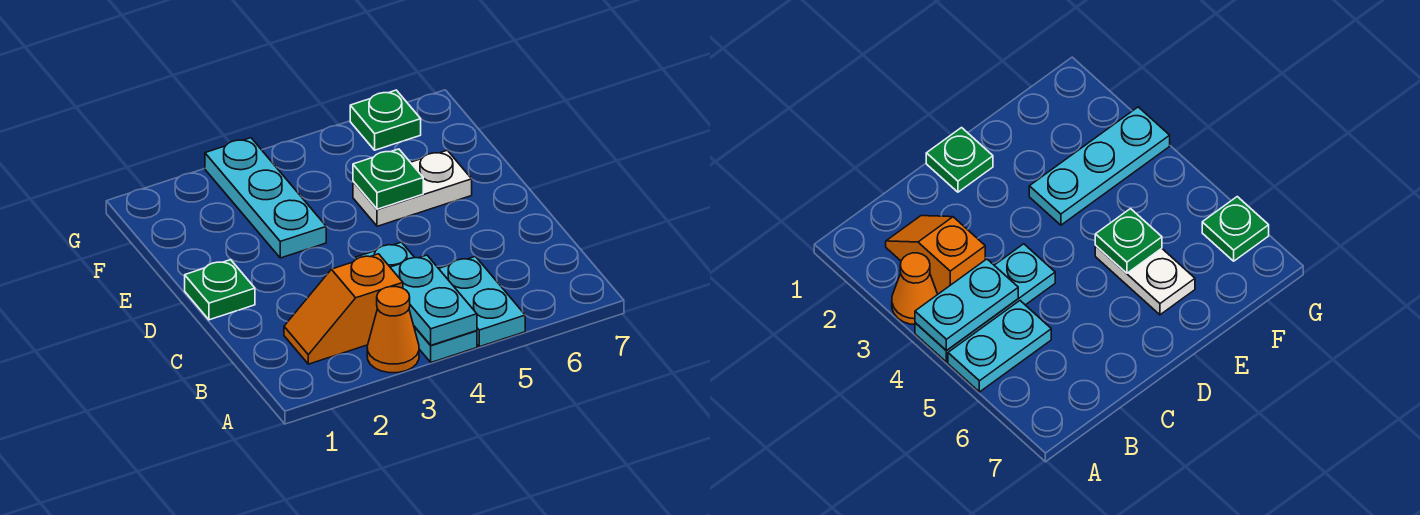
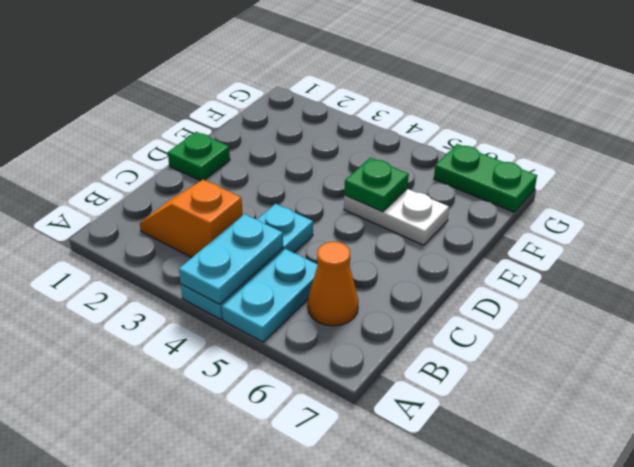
orange cone A3 level 1 -> orange cone B6 level 1
cyan plate E3:G3 level 1 -> none
green plate G6 level 1 -> green plate G6:G7 level 1

